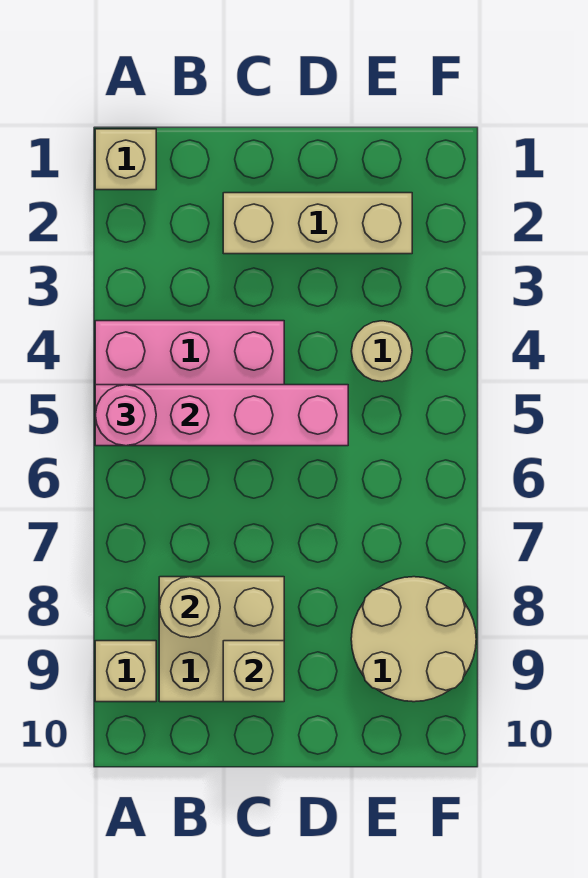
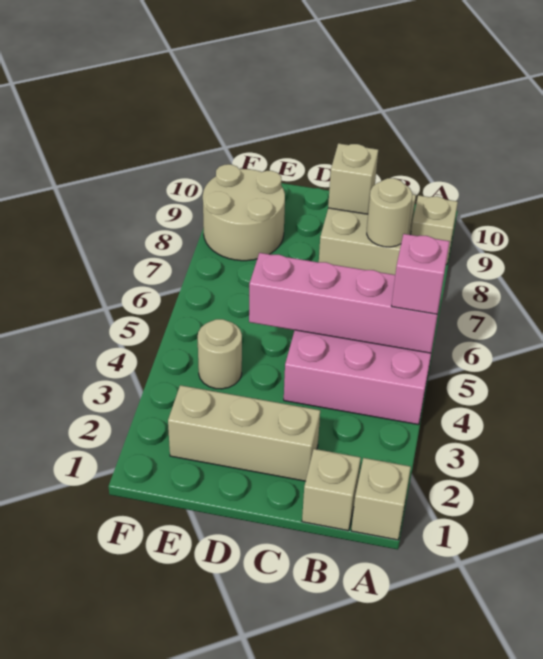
pink round brick A5 level 3 -> pink brick A5 level 3
none -> tan brick B1 level 1

